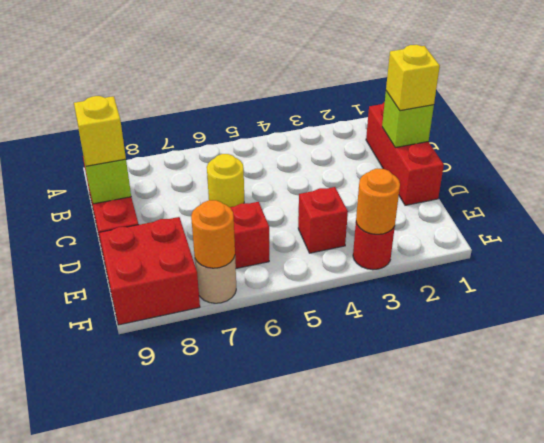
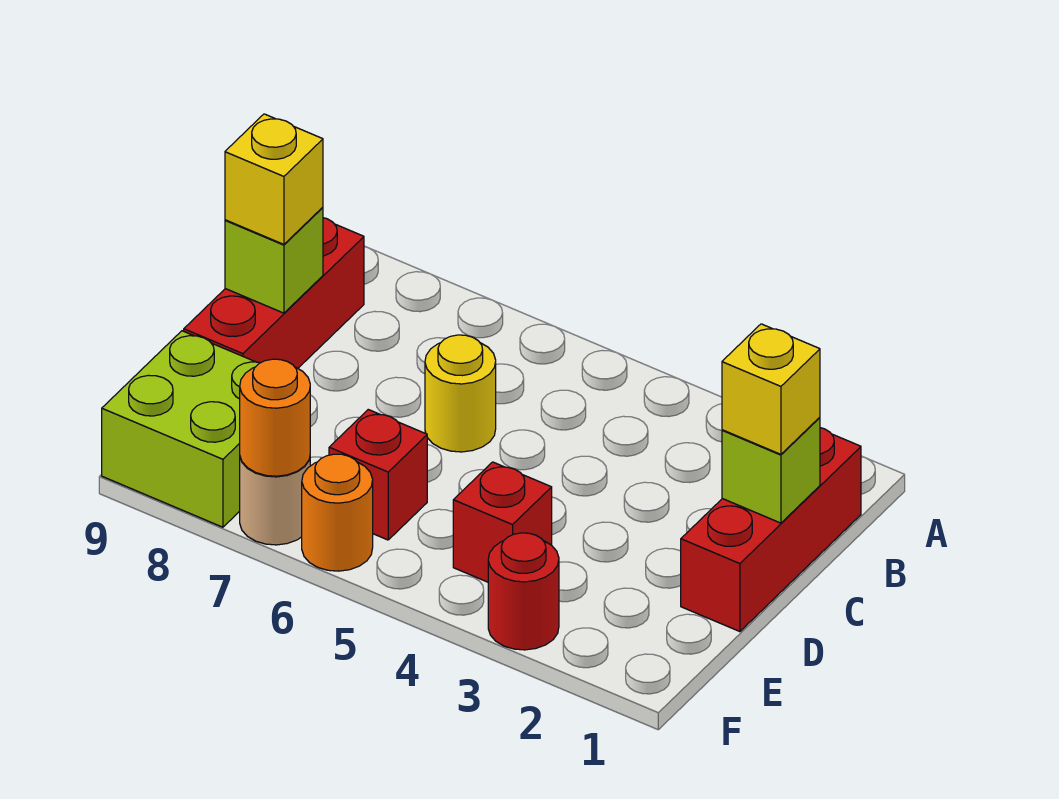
red brick E8:F9 level 1 -> lime brick E8:F9 level 1
orange round brick F3 level 2 -> orange round brick F6 level 1

